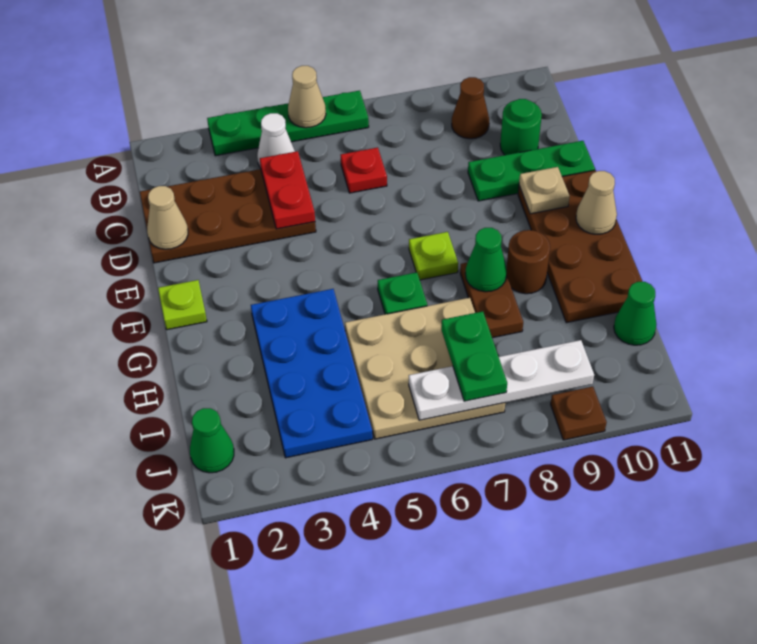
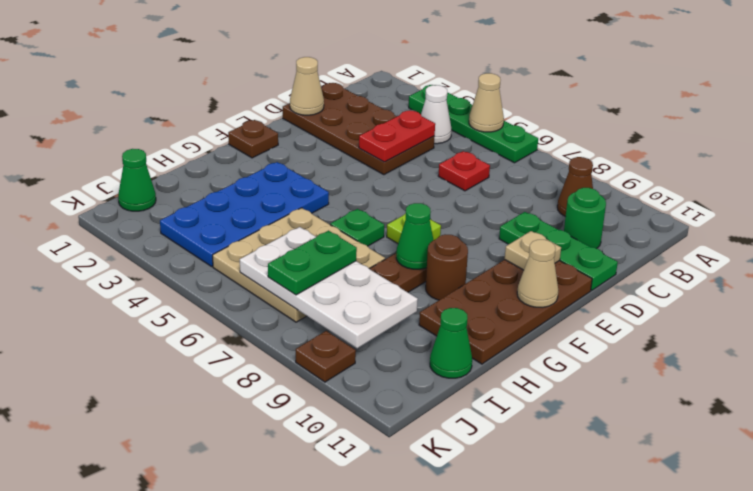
lime plate F1 level 1 -> brown plate F1 level 1
white plate J6:J9 level 2 -> white plate I6:J9 level 2

